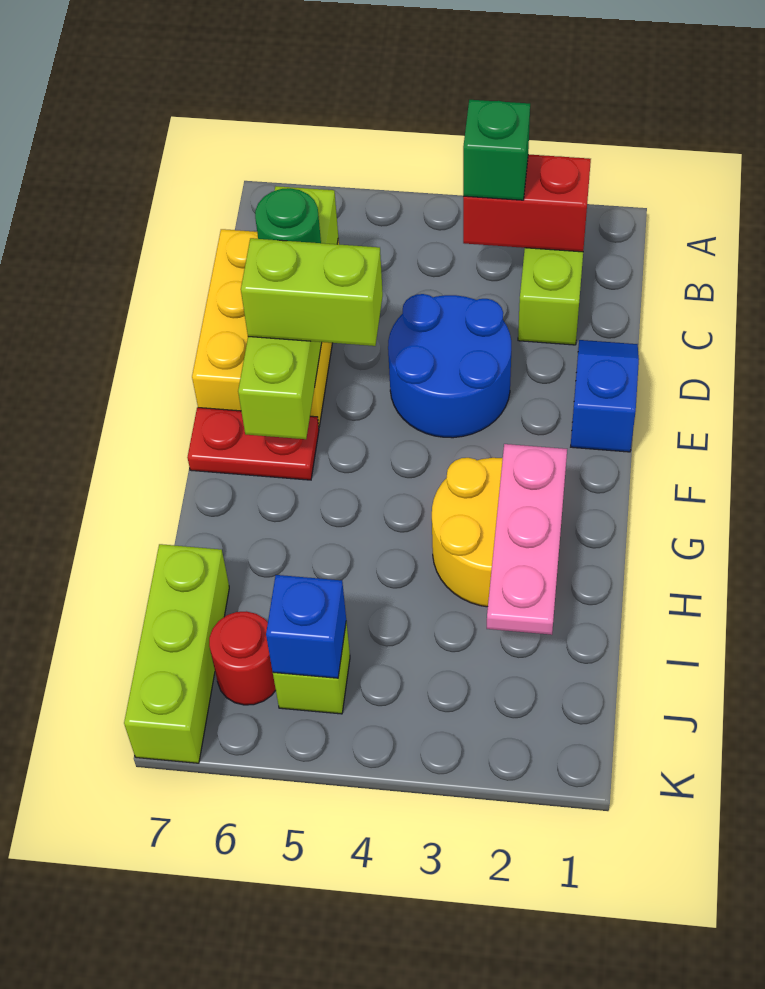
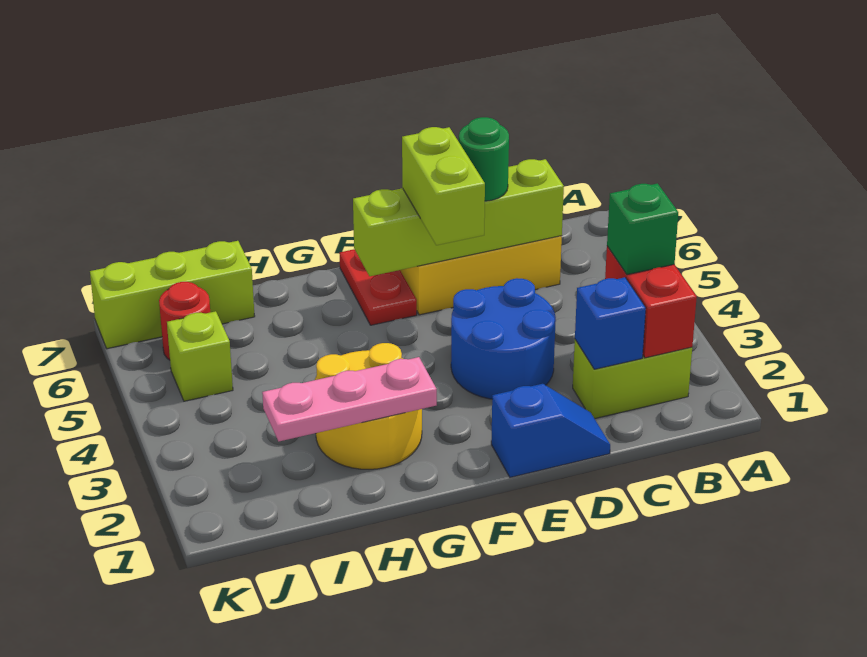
blue brick J5 level 2 -> blue brick C2 level 2

